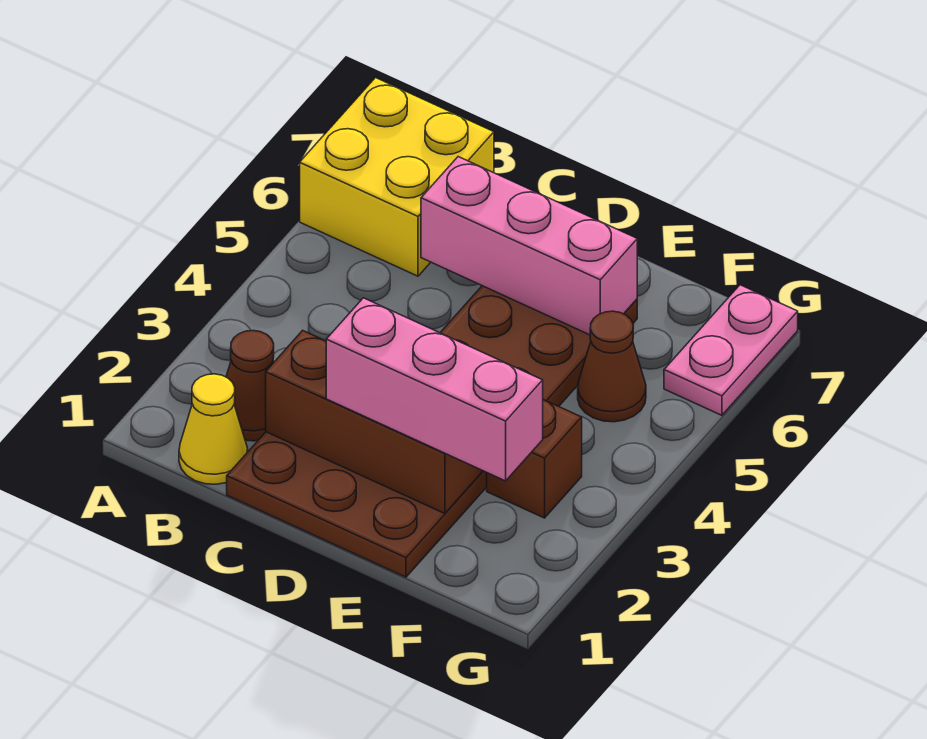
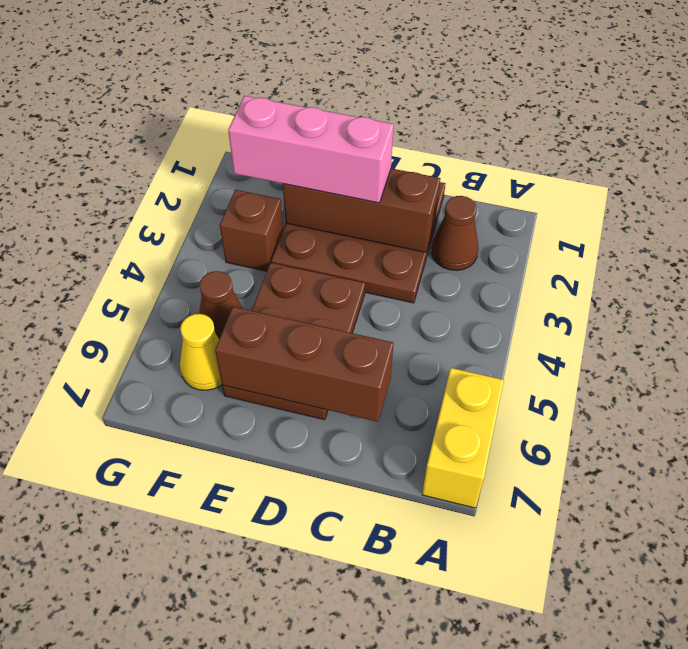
yellow brick A6:B7 level 1 -> yellow brick A6:A7 level 1
yellow cone B1 level 1 -> yellow cone F6 level 1
pink brick C6:E6 level 2 -> brown brick C6:E6 level 2
pink plate G6:G7 level 1 -> none

